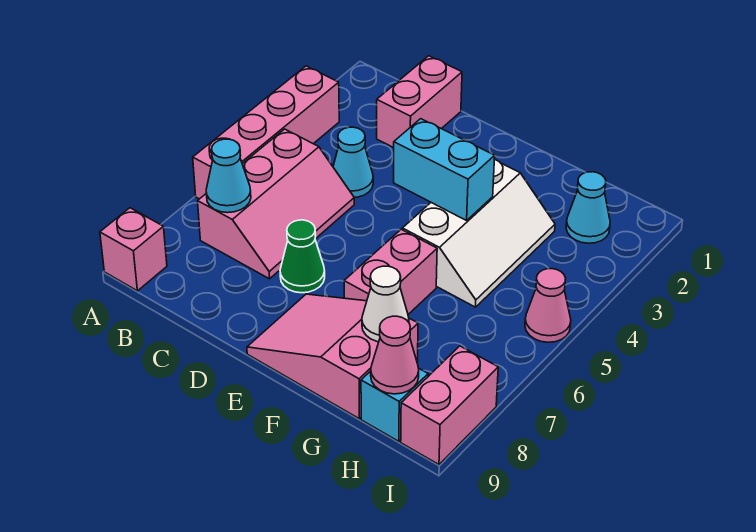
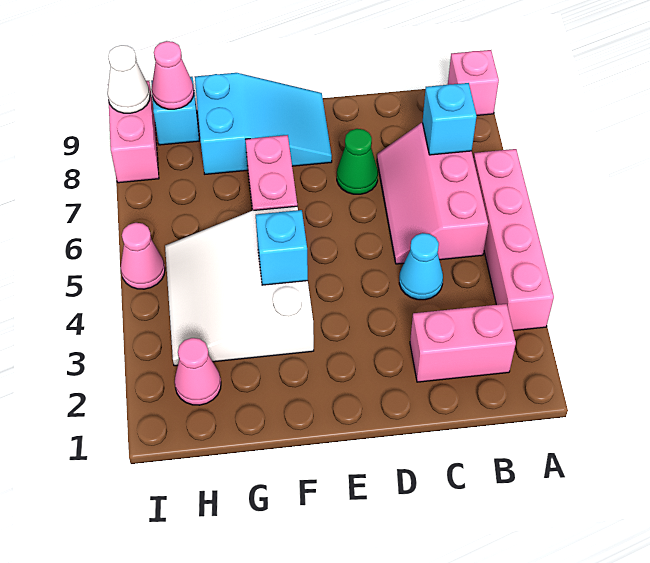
cyan cone B7 level 2 -> cyan brick B7 level 2
pink brick C1:C2 level 1 -> pink brick B2:C2 level 1
cyan brick E4:F4 level 2 -> cyan brick F4 level 2
pink slope E8:G9 level 1 top G -> cyan slope E8:G9 level 1 top G
white slope F3:G5 level 1 top F -> white slope F3:H5 level 1 top F
white cone G8 level 2 -> white cone I9 level 2
cyan cone H2 level 1 -> pink cone H2 level 1

